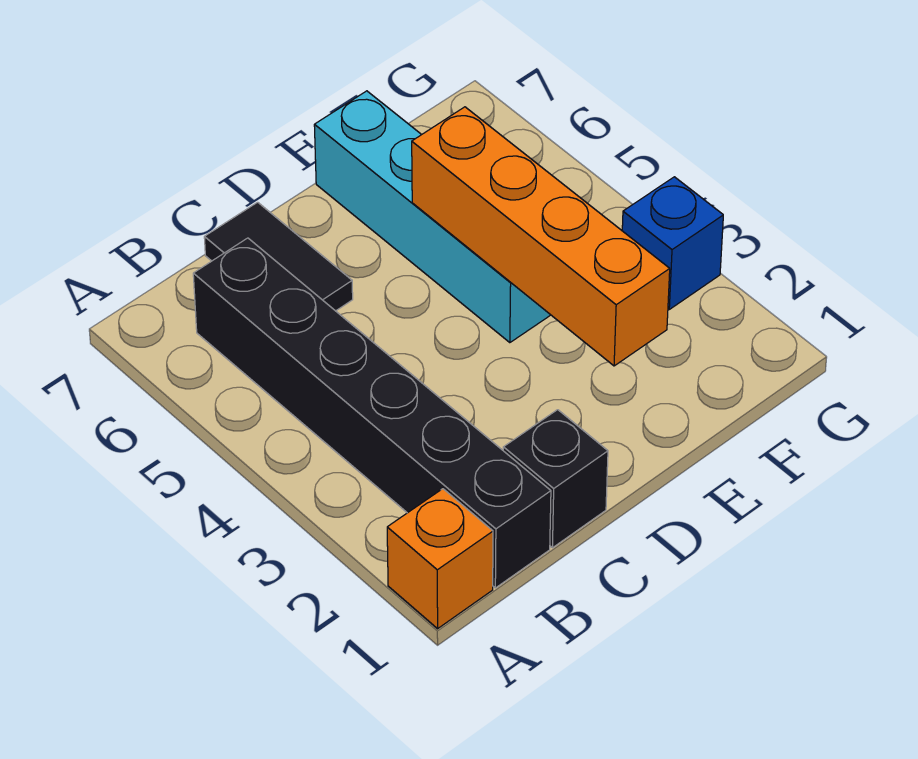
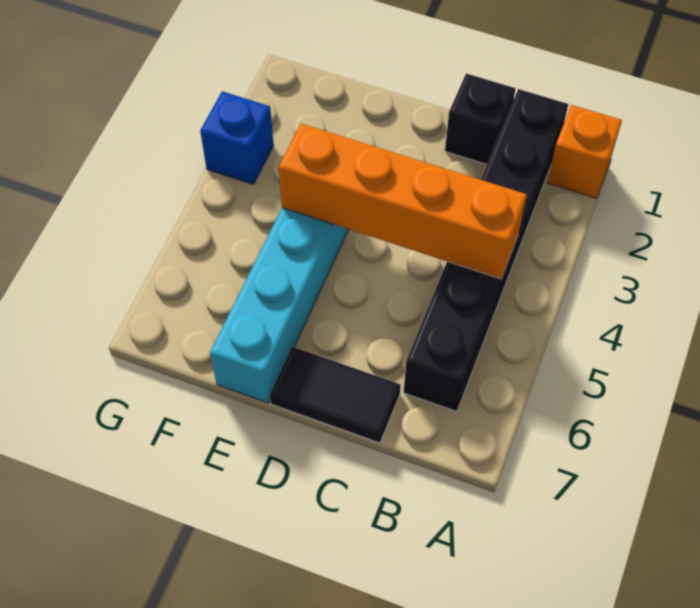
black tile C6:C7 level 1 -> black tile C7:D7 level 1
orange brick E2:E5 level 2 -> orange brick B4:E4 level 2

